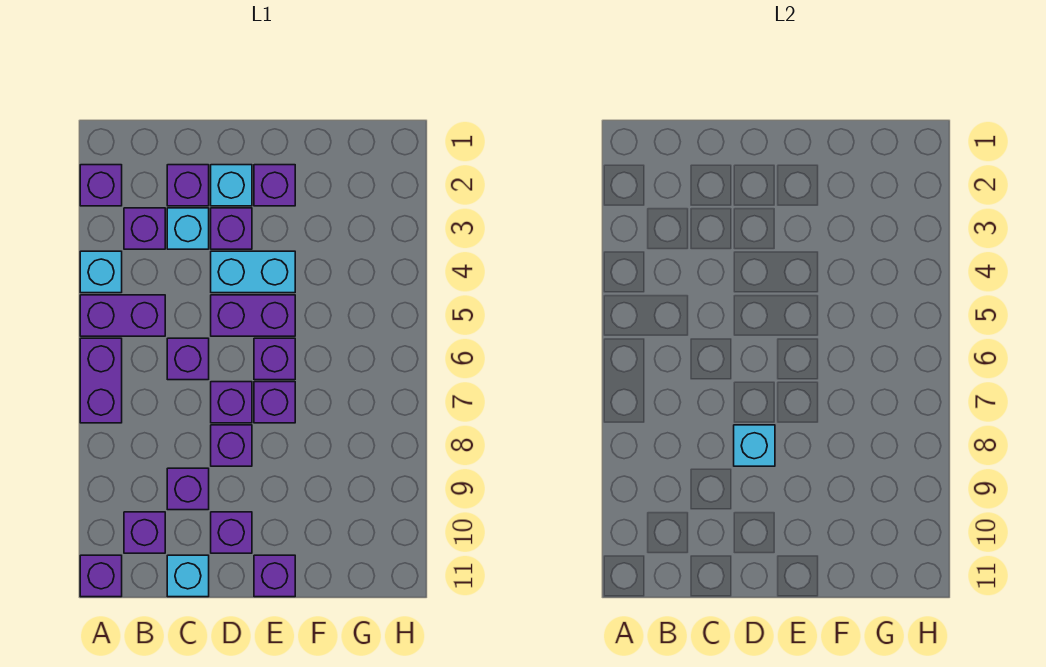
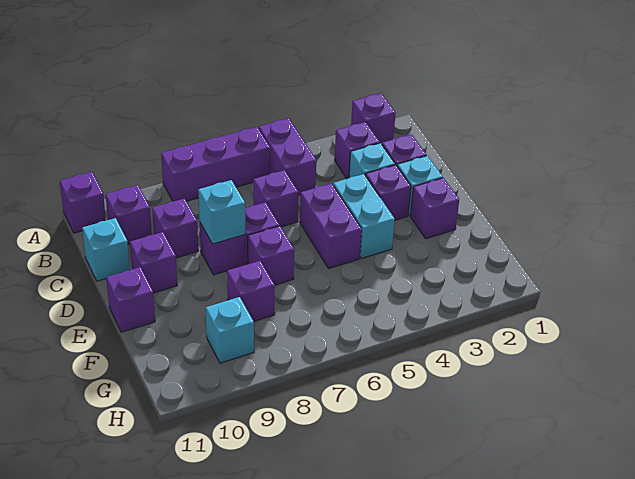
cyan brick A4 level 1 -> cyan brick G9 level 1
purple brick A6:A7 level 1 -> purple brick A6:A8 level 1
purple brick E6 level 1 -> purple brick F8 level 1

